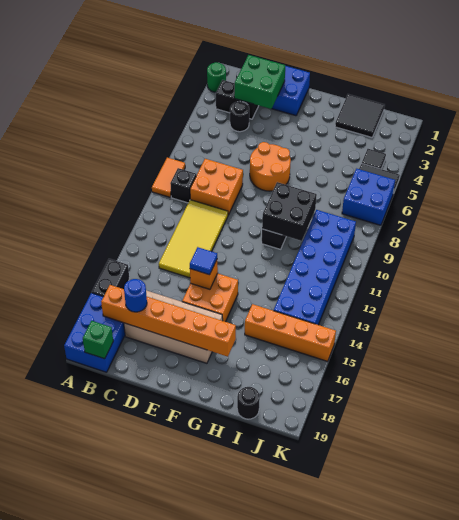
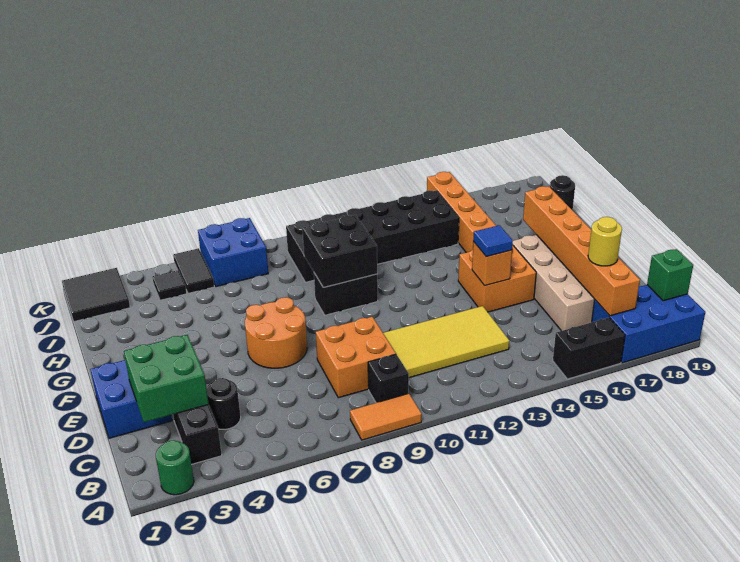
blue round brick C17 level 3 -> yellow round brick C17 level 3
black tile H1:I2 level 1 -> black tile J1:K2 level 1
blue brick I9:J14 level 1 -> black brick I9:J14 level 1

